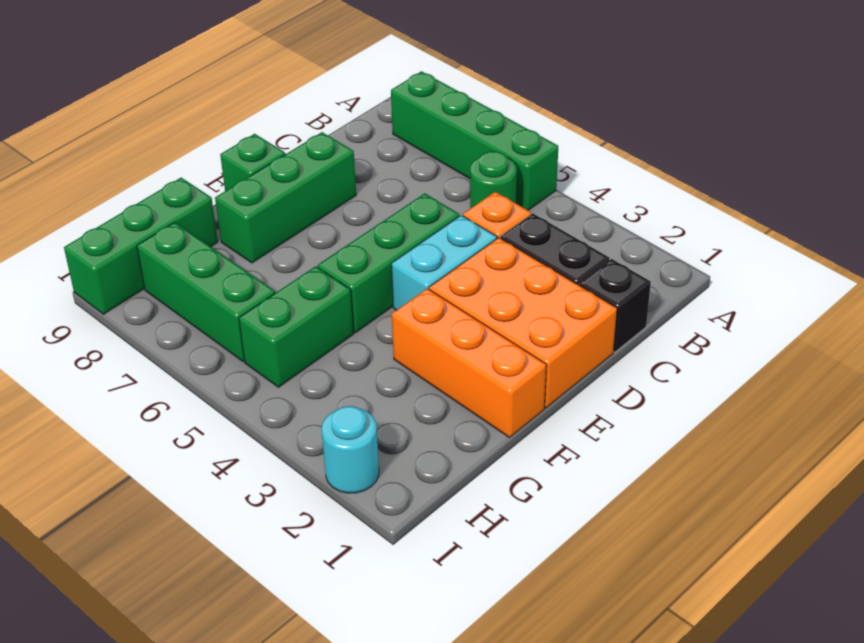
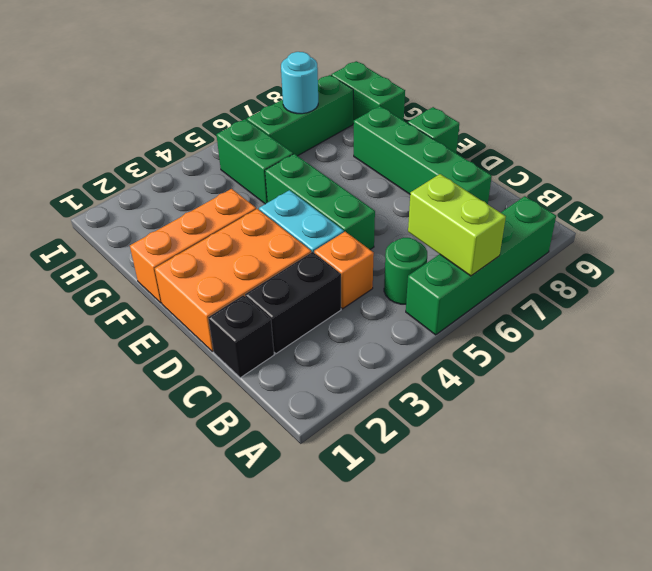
none -> lime brick A6:B6 level 2
green brick D8:F8 level 1 -> green brick C8:F8 level 1
green brick G9:I9 level 1 -> green brick G9:H9 level 1
cyan round brick I2 level 1 -> cyan round brick H7 level 2

